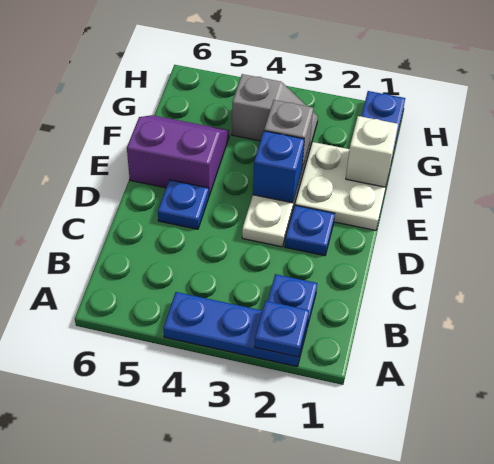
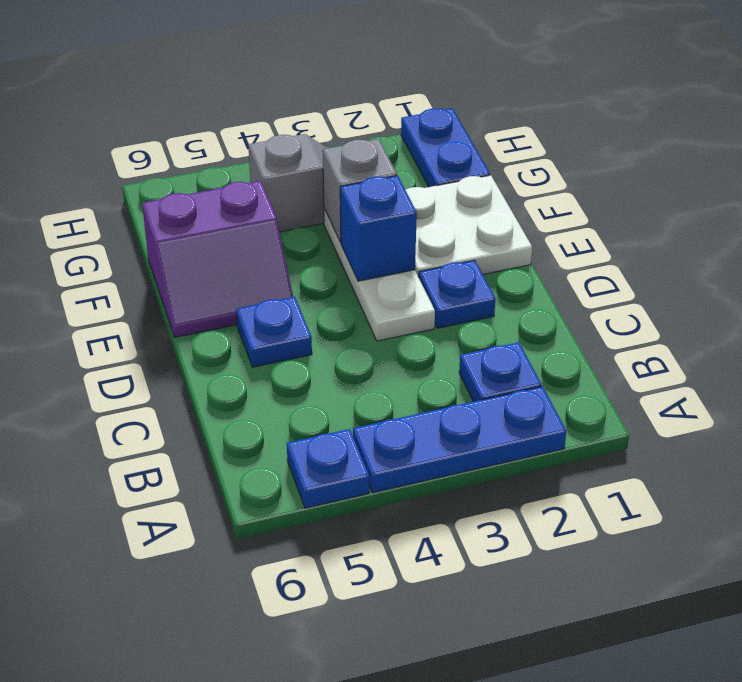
blue plate A2 level 2 -> blue plate A5 level 1
purple slope E5:F6 level 1 top E -> purple slope E5:F6 level 1 top F
white brick F1 level 2 -> none

